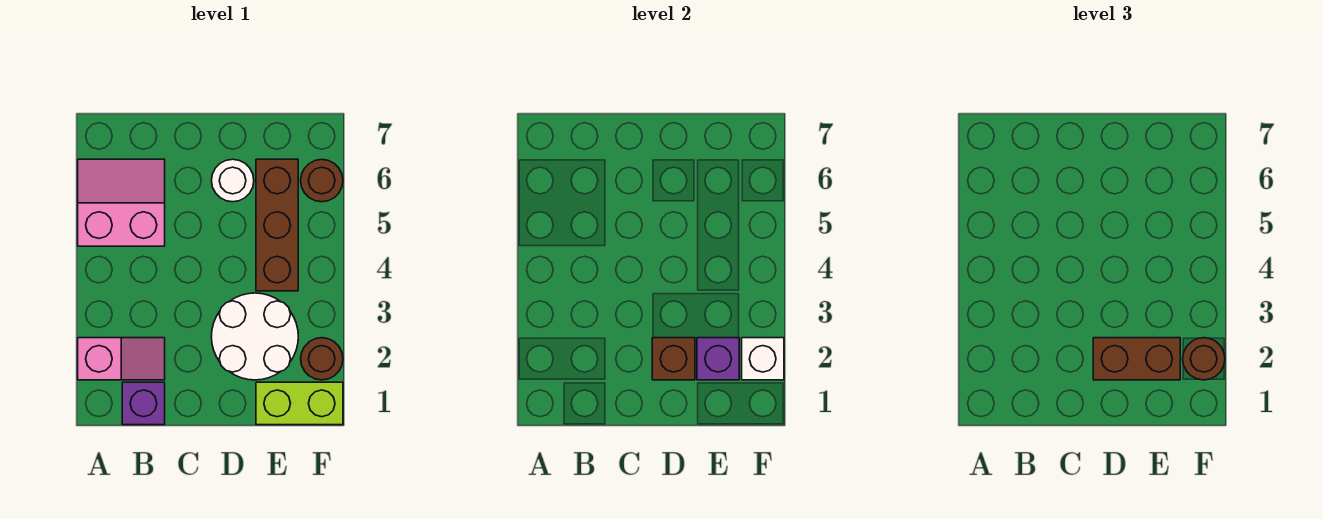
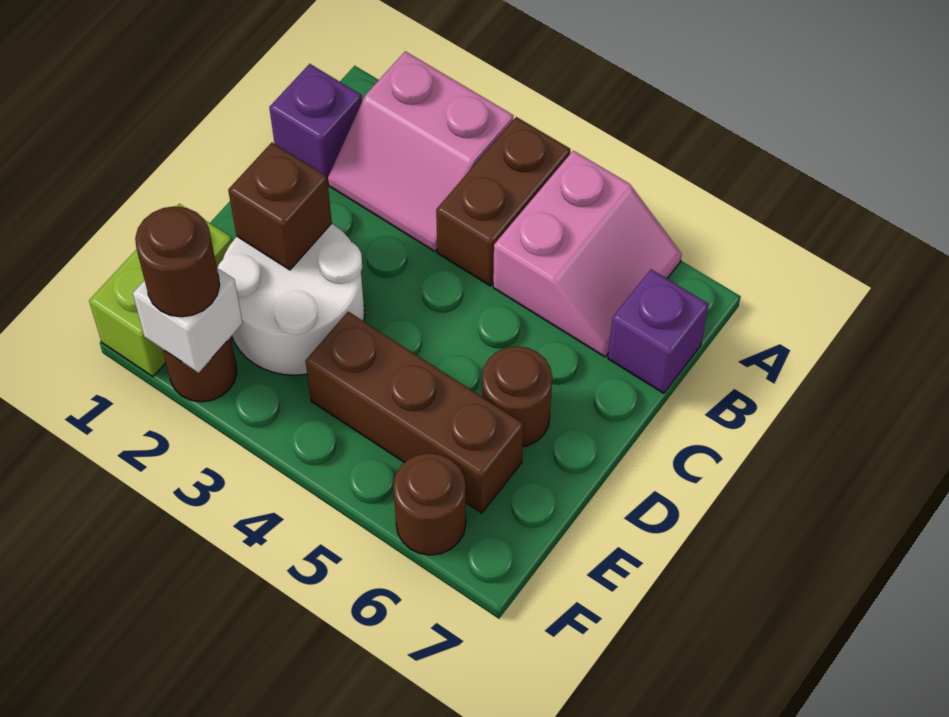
pink slope A2:B2 level 1 top A -> pink slope A2:B3 level 1 top A
brown brick D2:E2 level 3 -> brown brick A4:B4 level 1
white round brick D6 level 1 -> brown round brick D6 level 1
purple brick E2 level 2 -> purple brick B7 level 1

